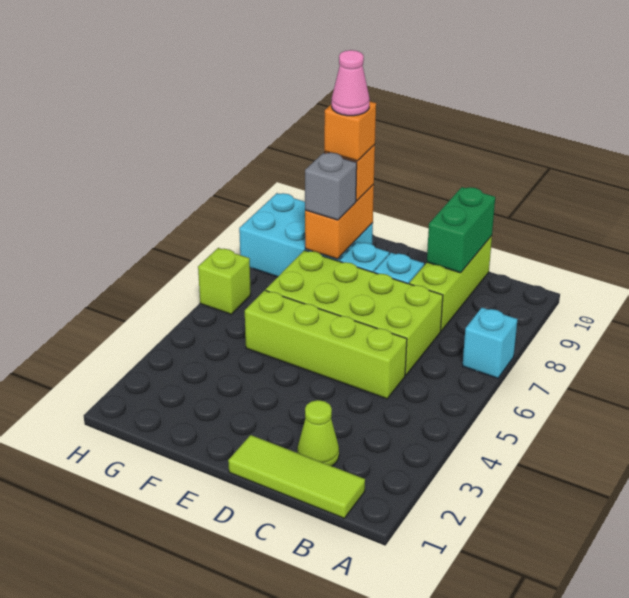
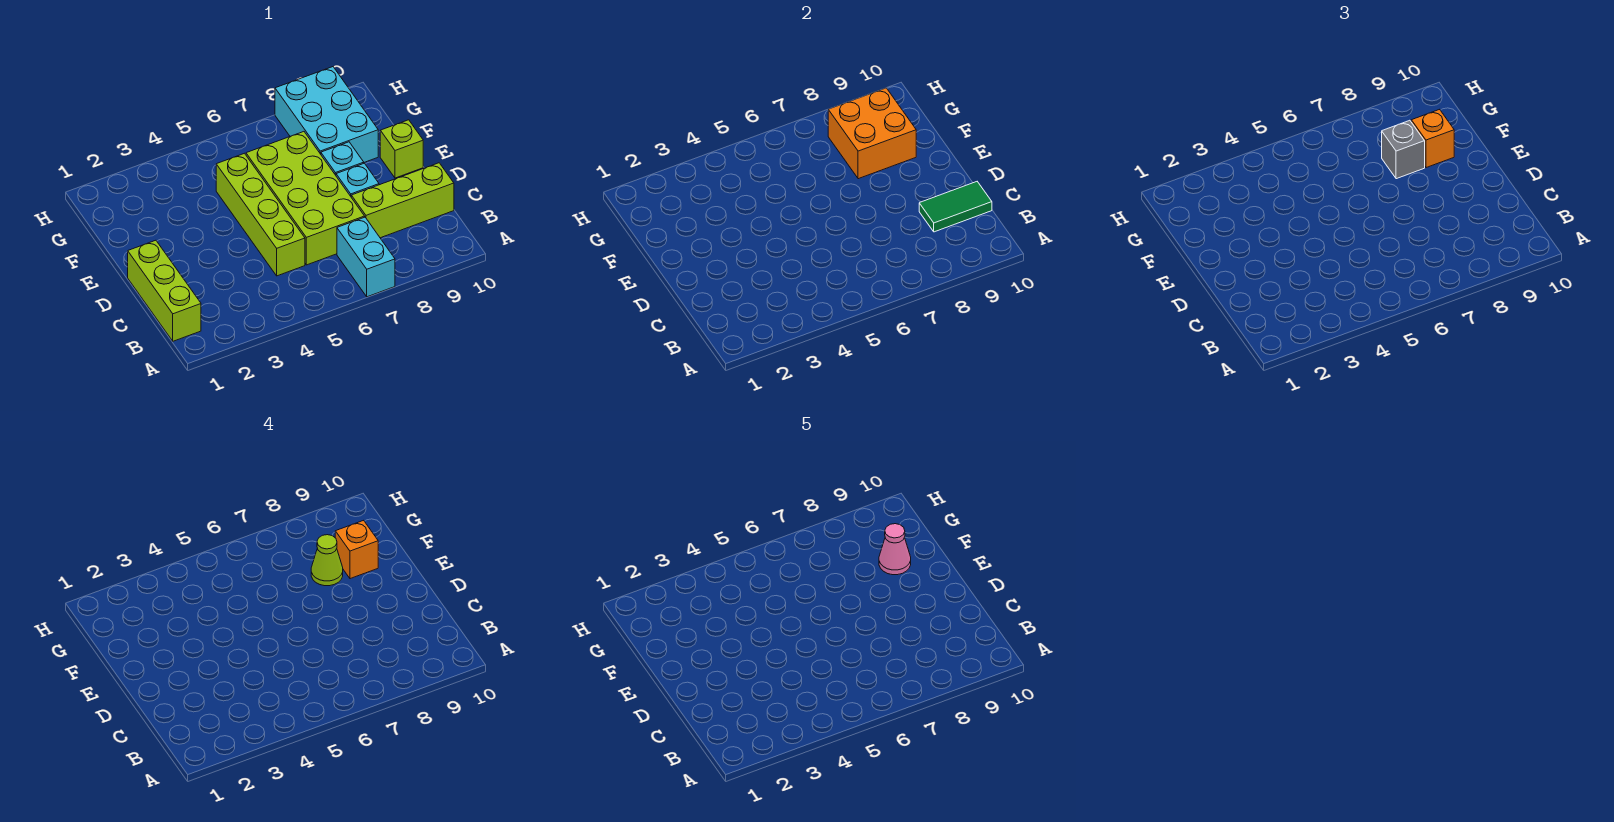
cyan brick A7 level 1 -> cyan brick A7:B7 level 1
lime tile B1:D1 level 1 -> lime brick B1:D1 level 1
lime cone C2 level 1 -> lime cone F8 level 4
green brick C9:C10 level 2 -> green tile C9:C10 level 2
orange brick F8:F9 level 2 -> orange brick F8:G9 level 2
lime brick H6 level 1 -> lime brick E10 level 1

